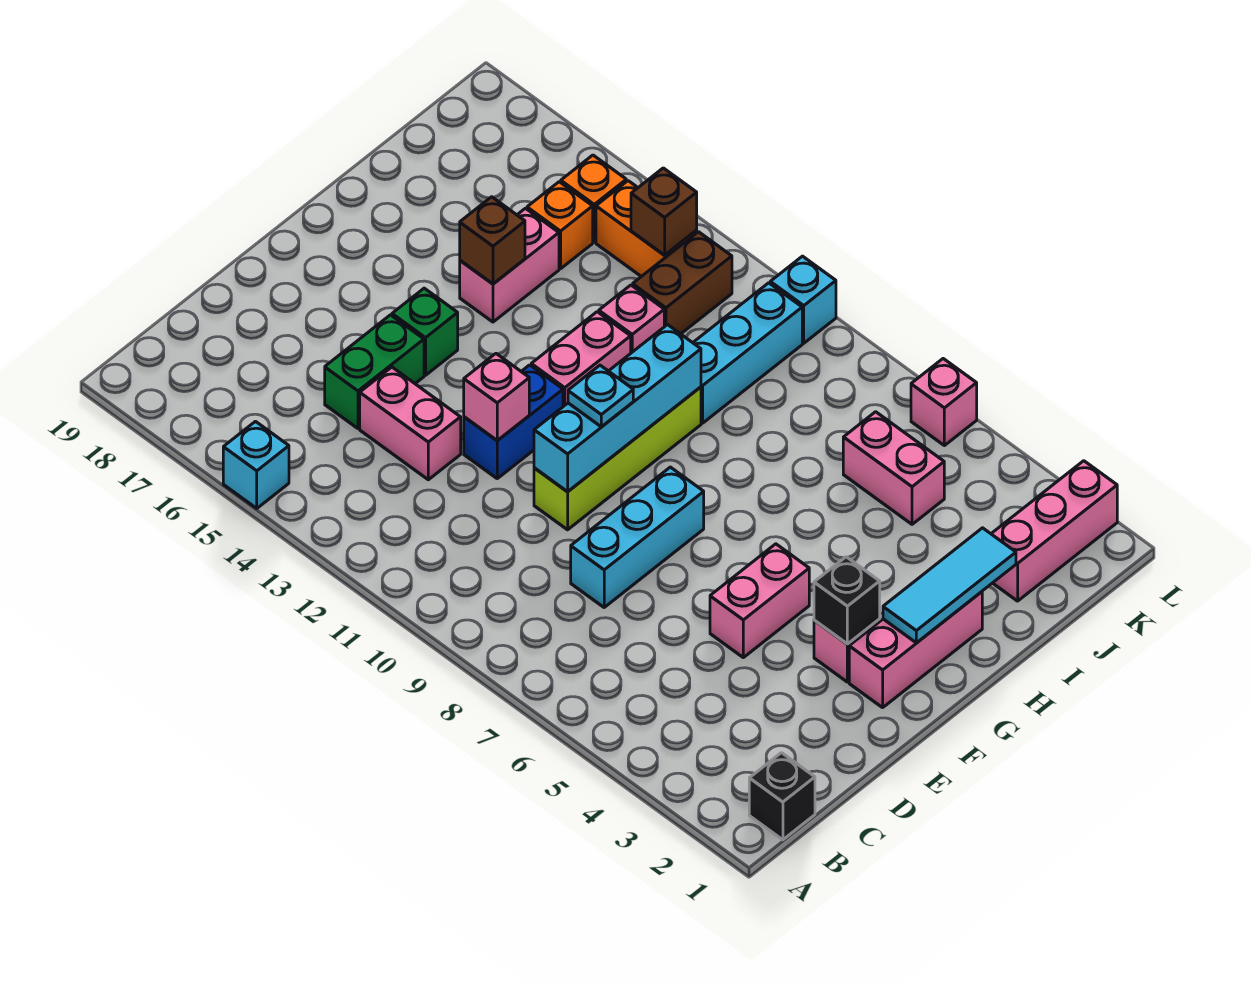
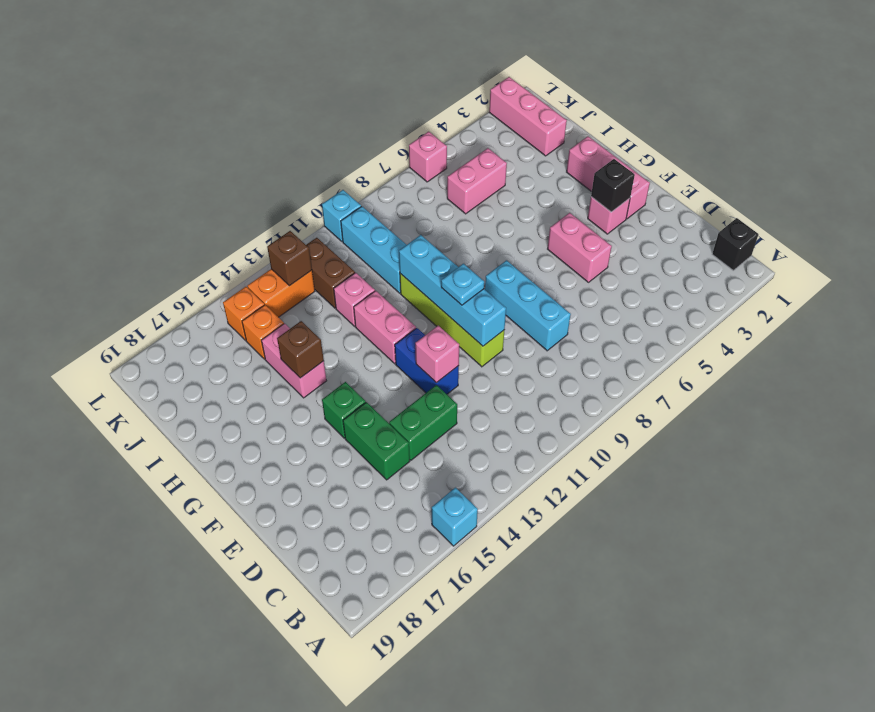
pink brick D13:D14 level 1 -> green brick D13:D14 level 1
cyan tile G2:I2 level 2 -> none

